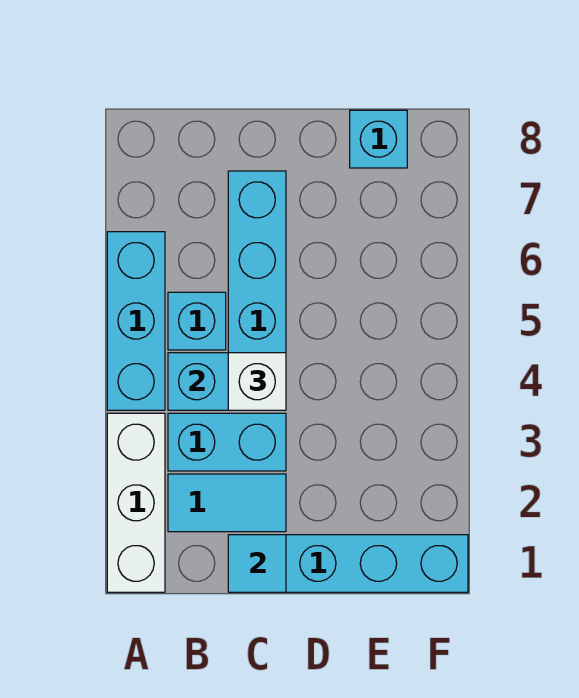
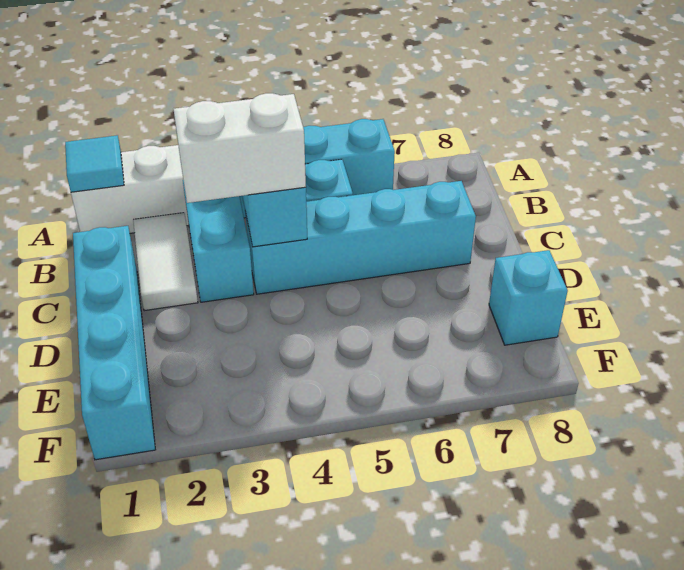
cyan tile B2:C2 level 1 -> white tile B2:C2 level 1
cyan tile C1 level 2 -> cyan tile A1 level 2
white brick C4 level 3 -> white brick C3:C4 level 3

